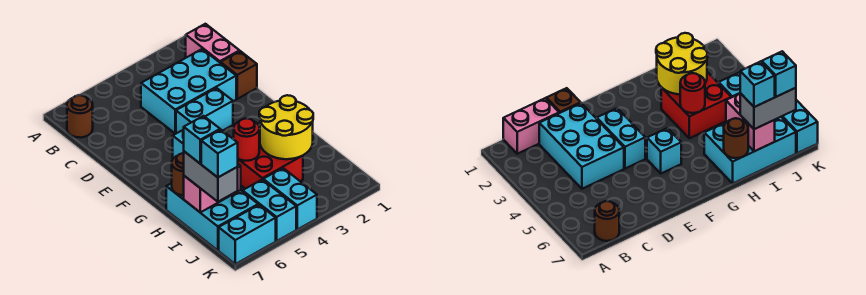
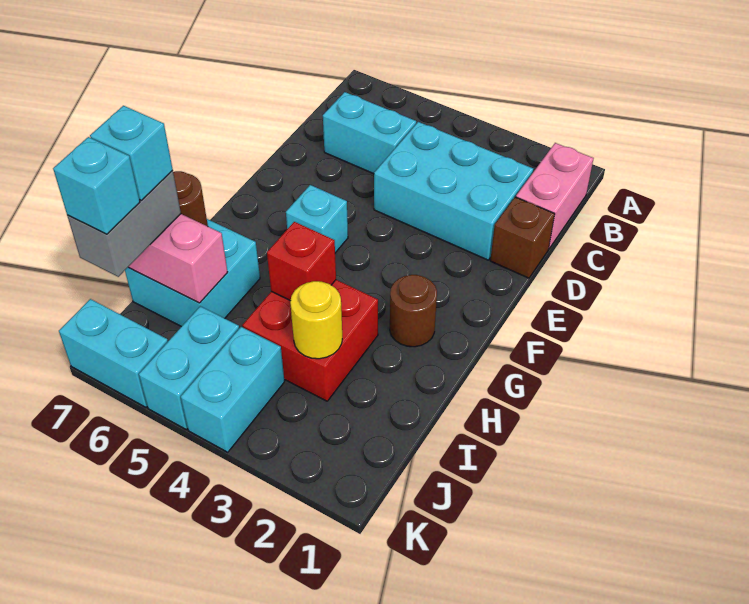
brown round brick B7 level 1 -> brown round brick G2 level 1
cyan brick E3:E4 level 1 -> cyan brick C5:C6 level 1
yellow round brick H2:I3 level 2 -> yellow round brick I3 level 2
red round brick H4 level 2 -> red brick H4 level 2
cyan brick H6:J7 level 1 -> cyan brick H6:I7 level 1

